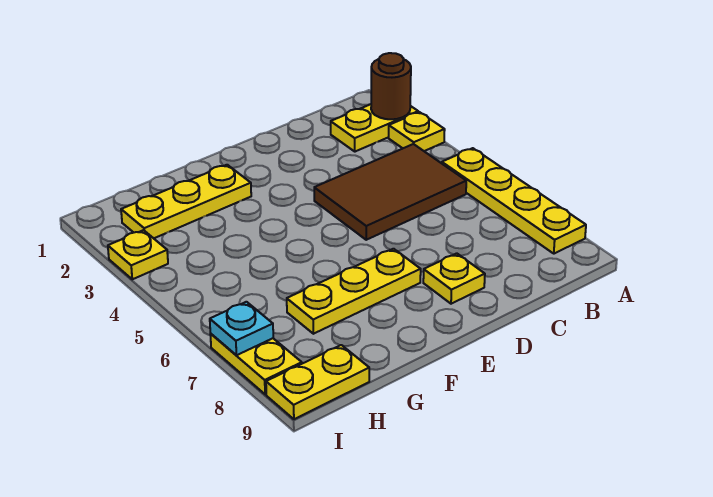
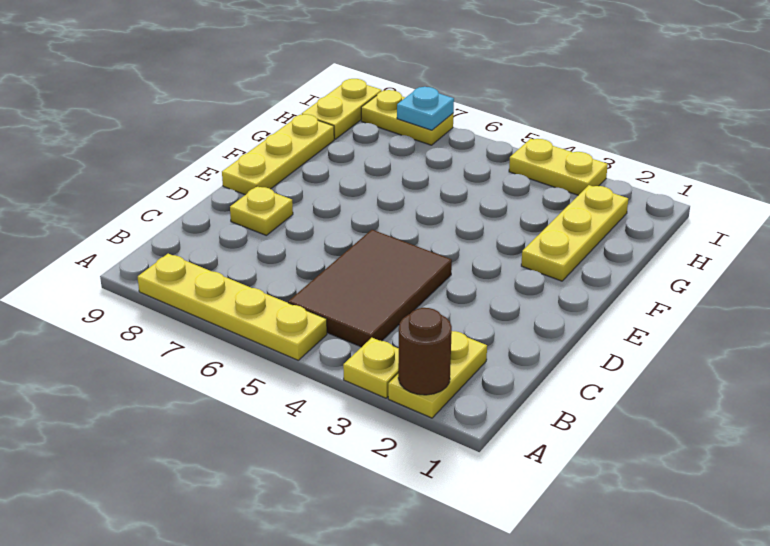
yellow plate E7:G7 level 1 -> yellow plate E9:G9 level 1
yellow plate I3 level 1 -> yellow plate I3:I4 level 1

